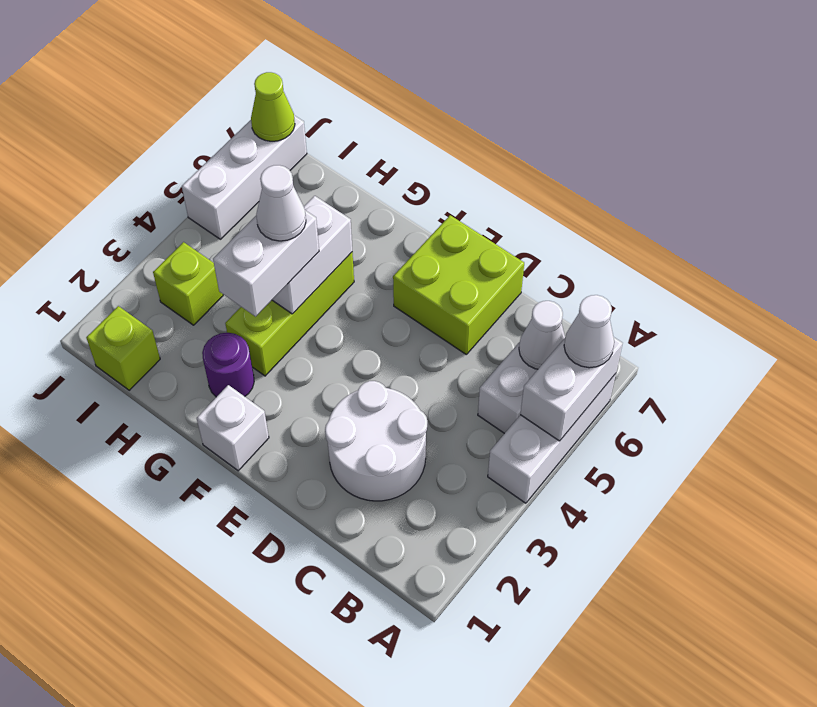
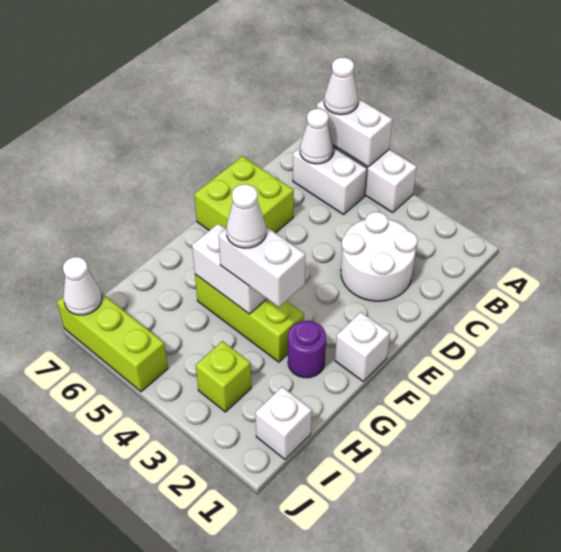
lime brick I1 level 1 -> white brick I1 level 1
white brick J5:J7 level 1 -> lime brick J5:J7 level 1
lime cone J7 level 2 -> white cone J7 level 2

